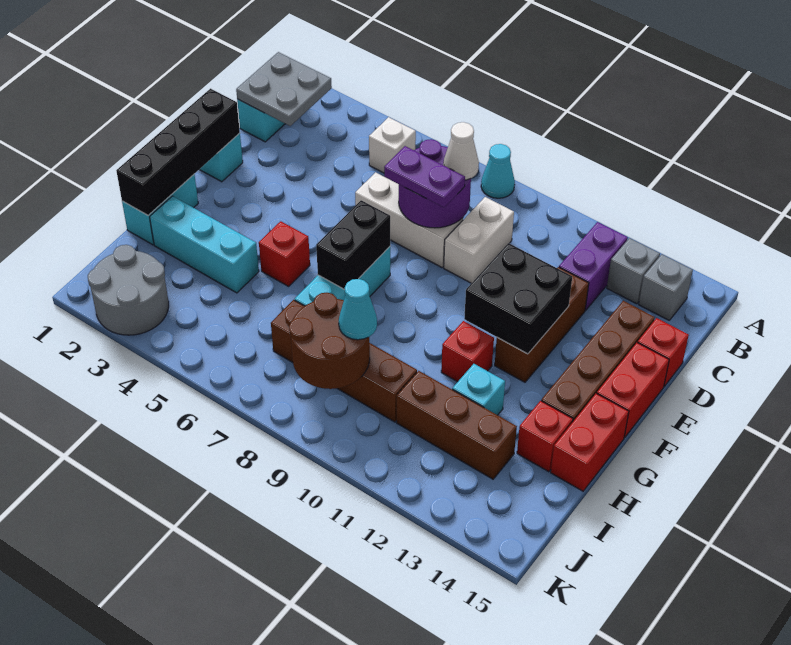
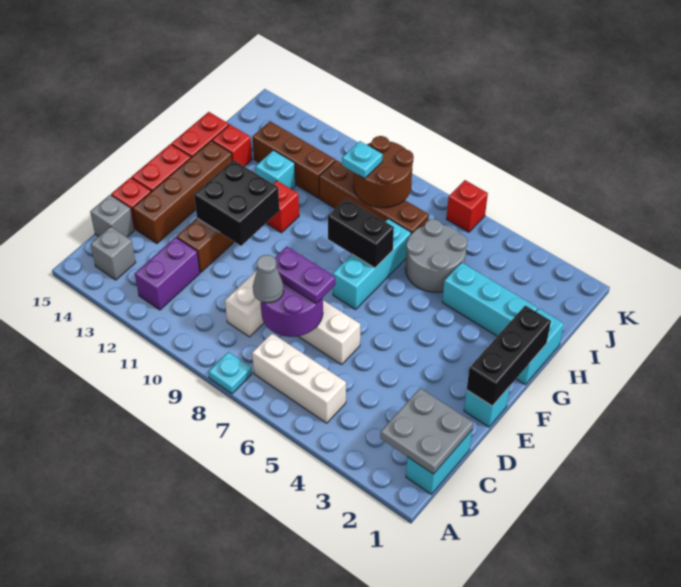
cyan cone A8 level 1 -> cyan plate A8 level 1
white brick B5 level 1 -> white brick B5:B7 level 1
grey brick B13 level 1 -> grey brick C15 level 1
white cone C8 level 3 -> grey cone C8 level 3
black brick E1:H1 level 2 -> black brick E1:G1 level 2
black brick F7:G7 level 2 -> black brick G7:G8 level 2
red brick G5 level 1 -> red brick K6 level 1
cyan cone I9 level 3 -> cyan plate I9 level 3
grey round brick J2:K3 level 1 -> grey round brick H5:I6 level 1

